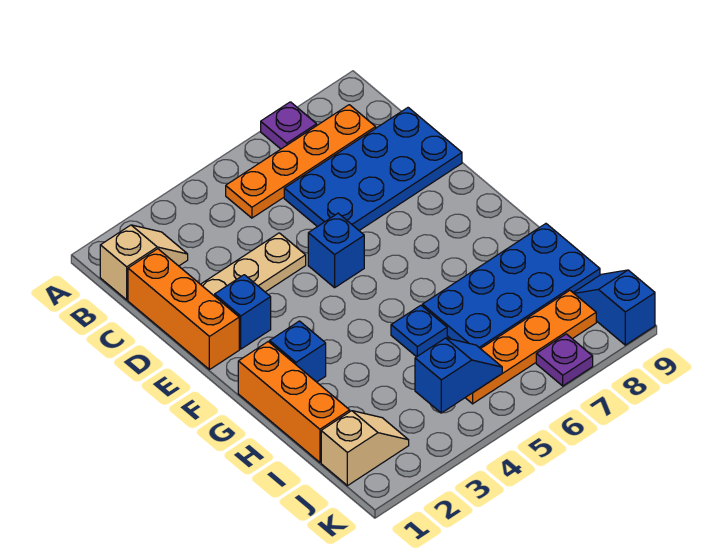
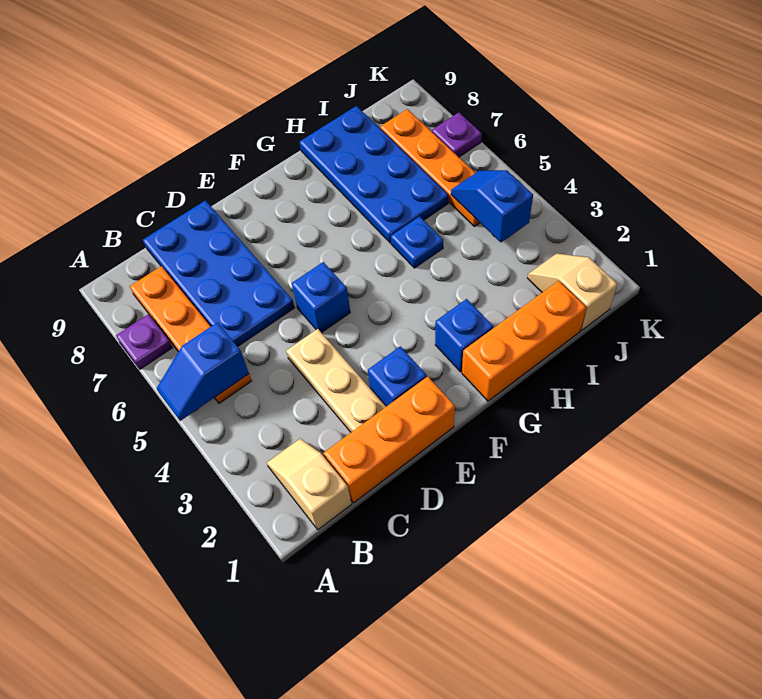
blue slope J9:K9 level 1 top K -> blue slope A5:B5 level 2 top B

